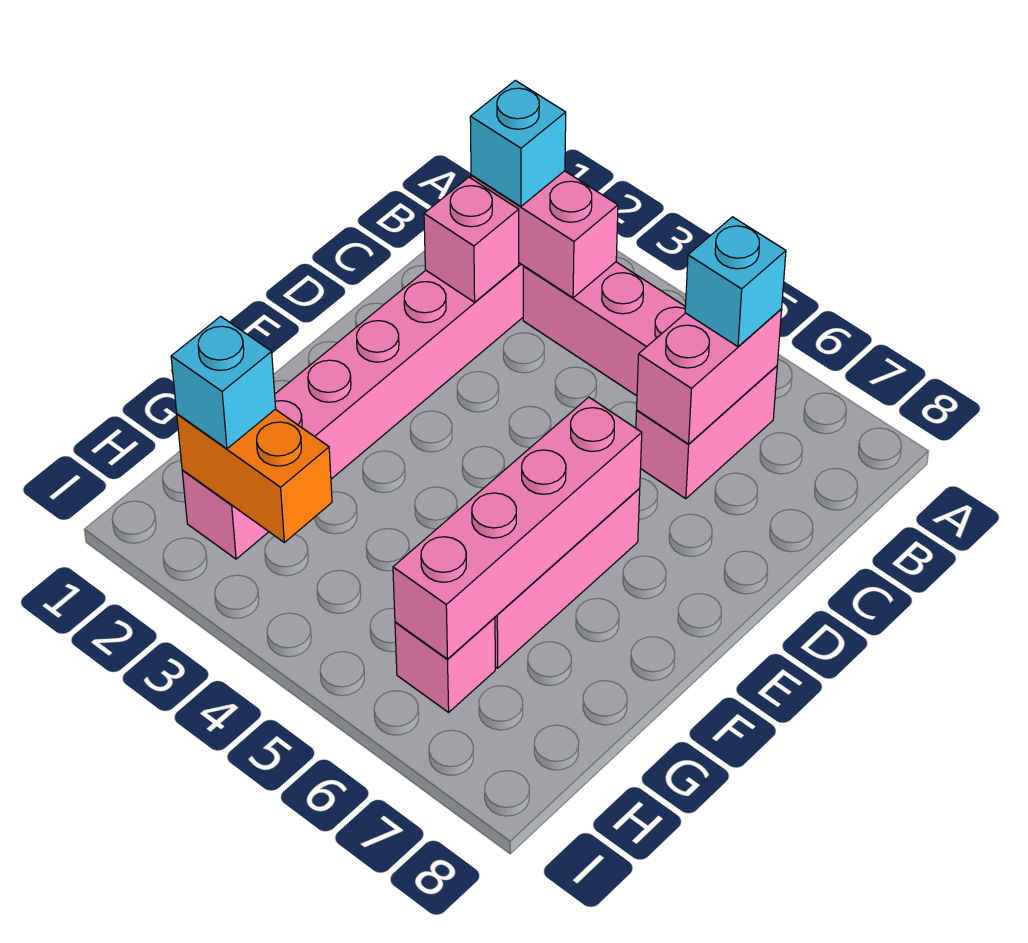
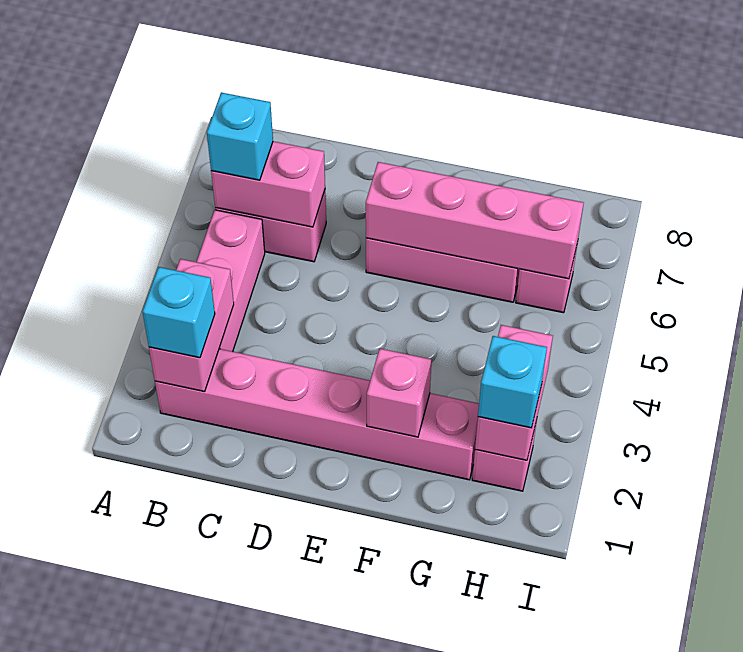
pink brick C2 level 2 -> pink brick F2 level 2
orange brick H2:H3 level 2 -> pink brick H2:H3 level 2

